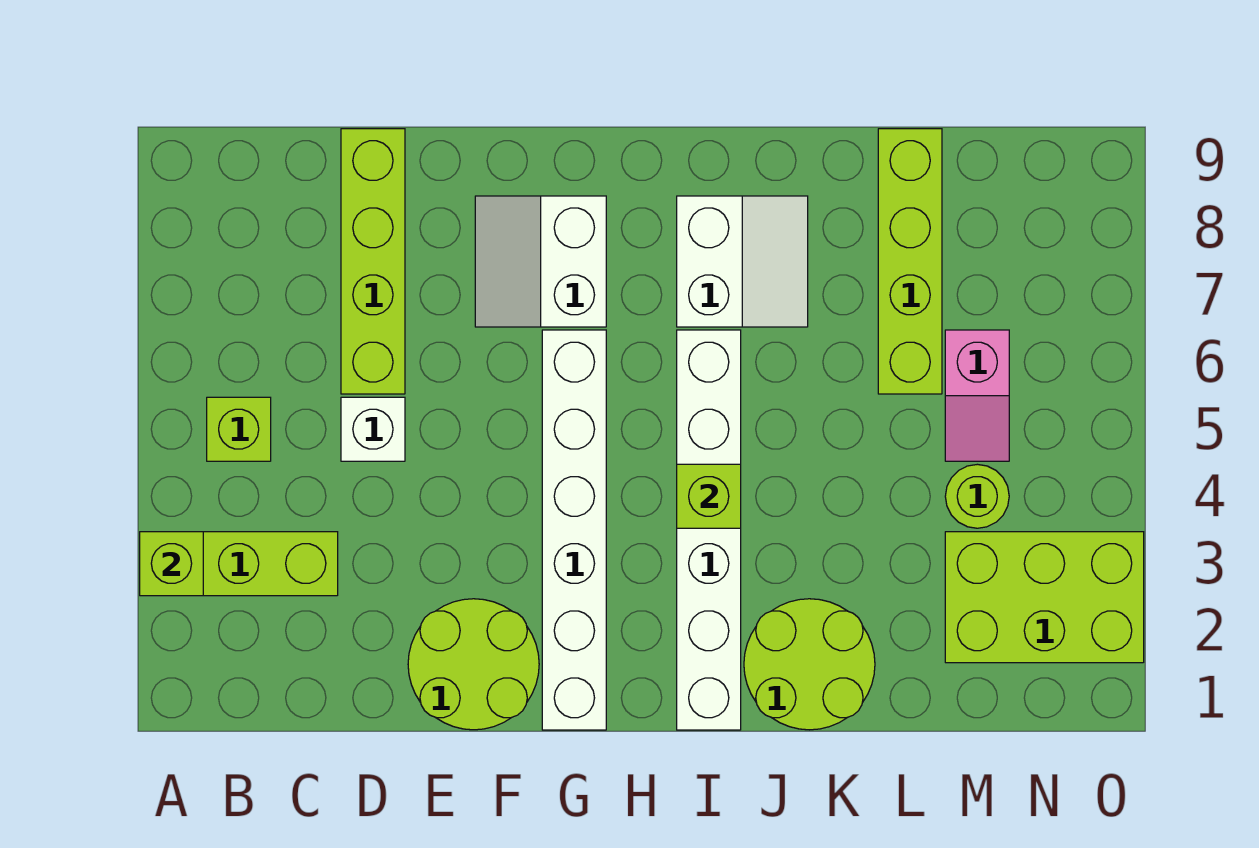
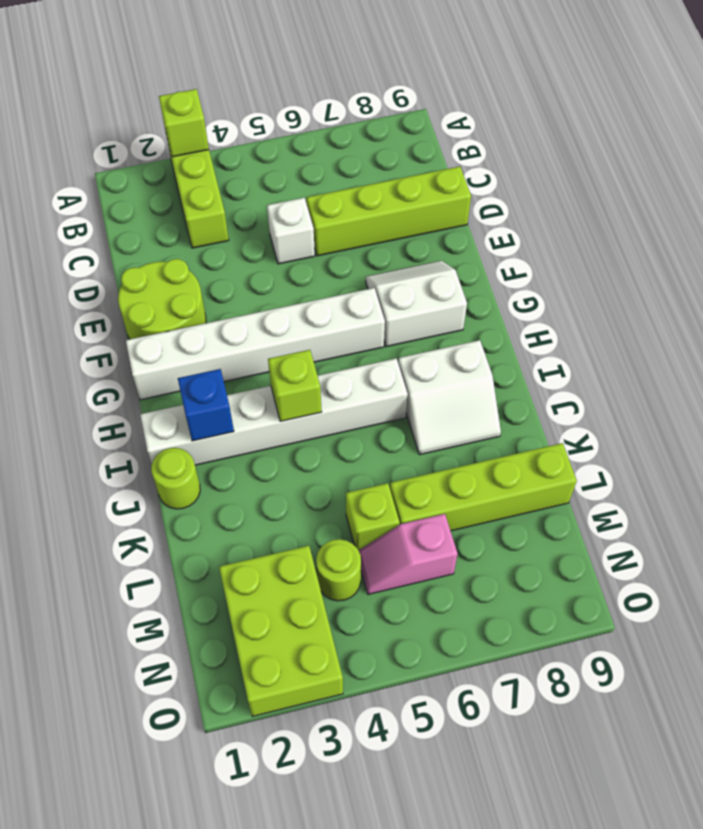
lime brick B5 level 1 -> lime brick L5 level 1
none -> blue brick I2 level 2
lime round brick J1:K2 level 1 -> lime round brick J1 level 1

